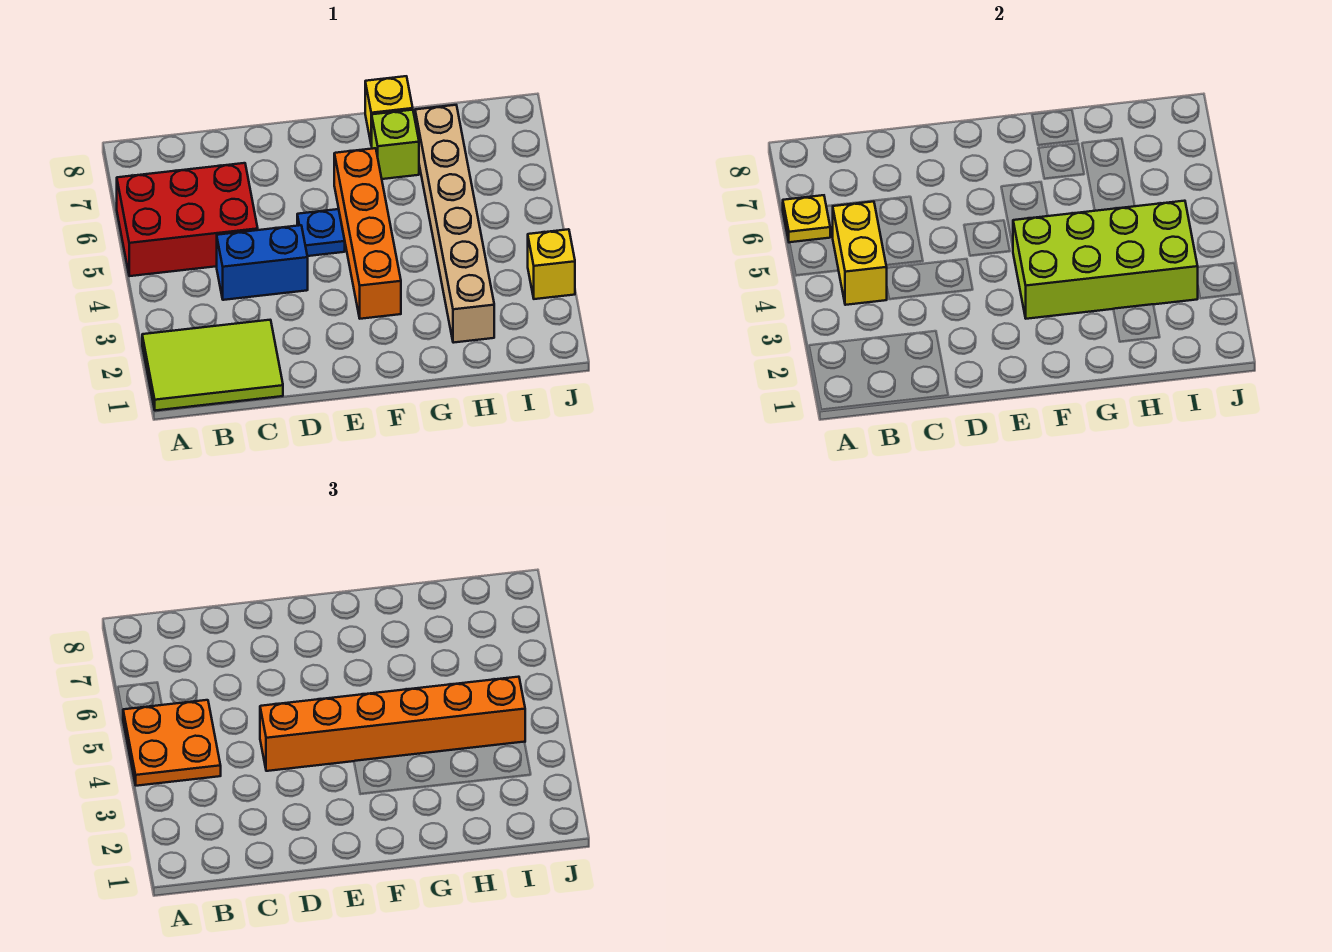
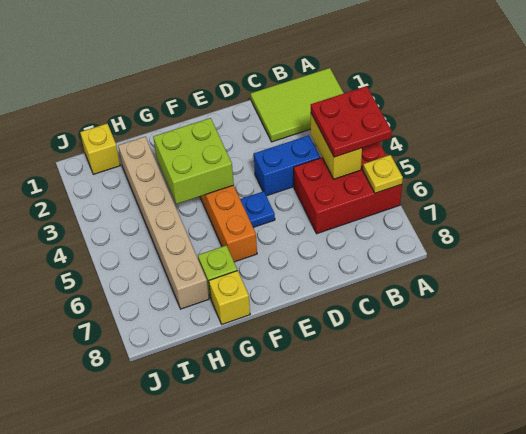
orange plate A4:B5 level 3 -> red plate A4:B5 level 3
orange brick D4:I4 level 3 -> none
lime brick F3:I4 level 2 -> lime brick F3:G4 level 2
yellow brick J3 level 1 -> yellow brick I1 level 1

